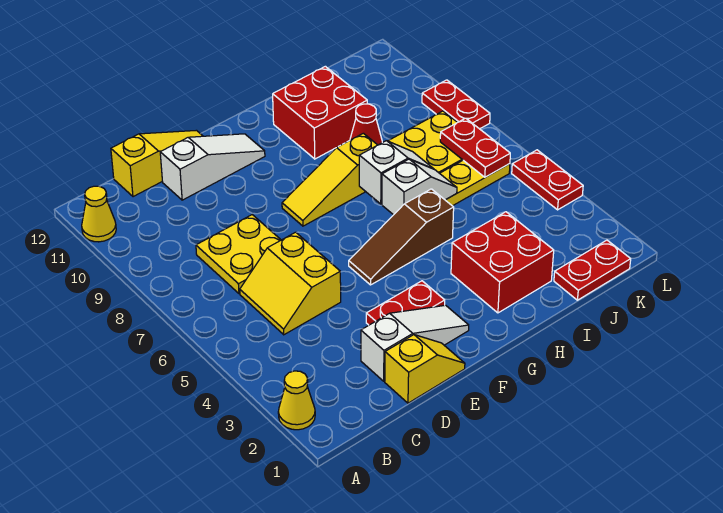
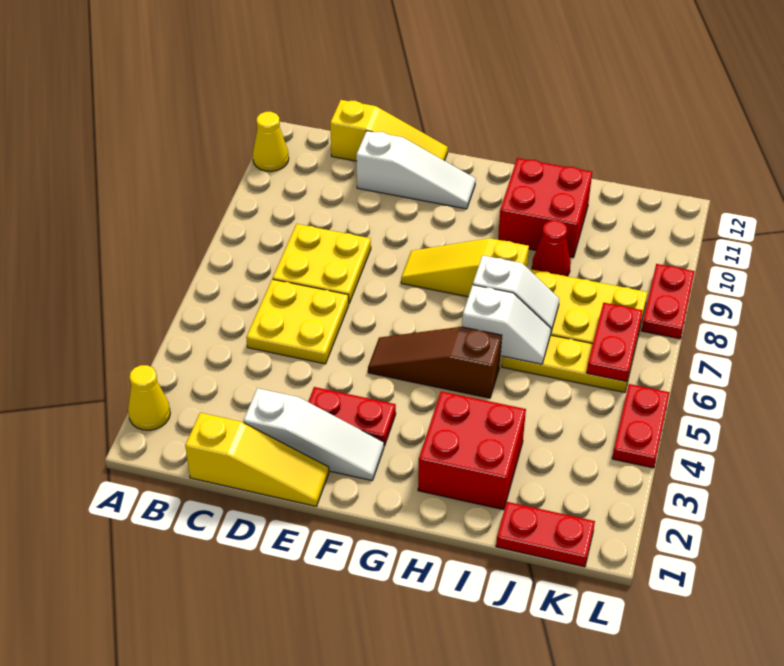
yellow slope C5:D6 level 1 top D -> yellow plate C5:D6 level 1
yellow slope D1:E1 level 1 top D -> yellow slope C1:E1 level 1 top C

